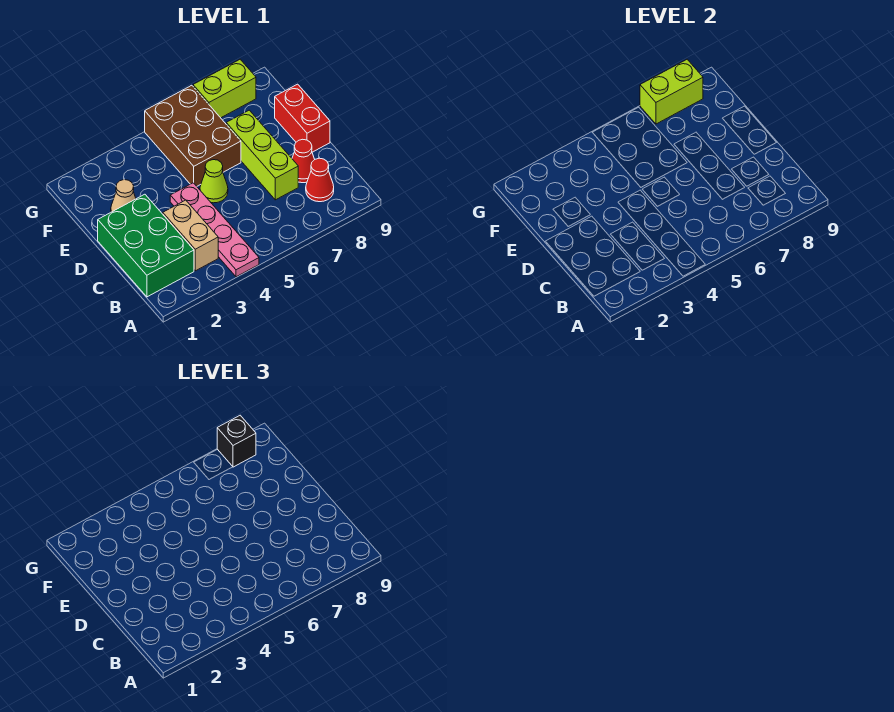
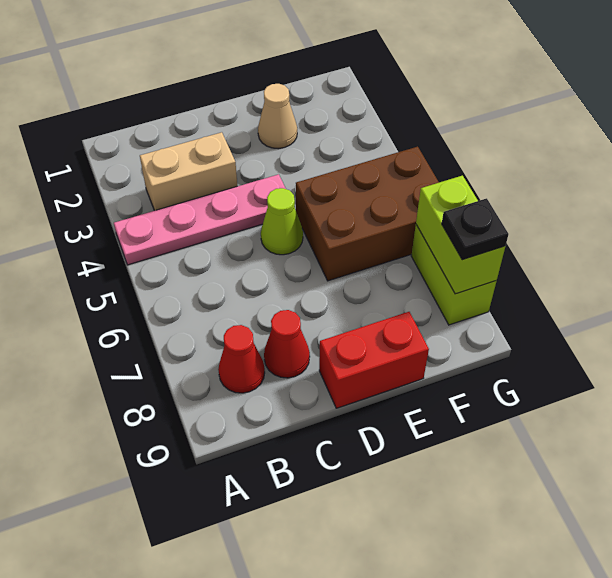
green brick B1:D2 level 1 -> none
lime brick C7:E7 level 1 -> none
black brick G8 level 3 -> black plate G8 level 3

